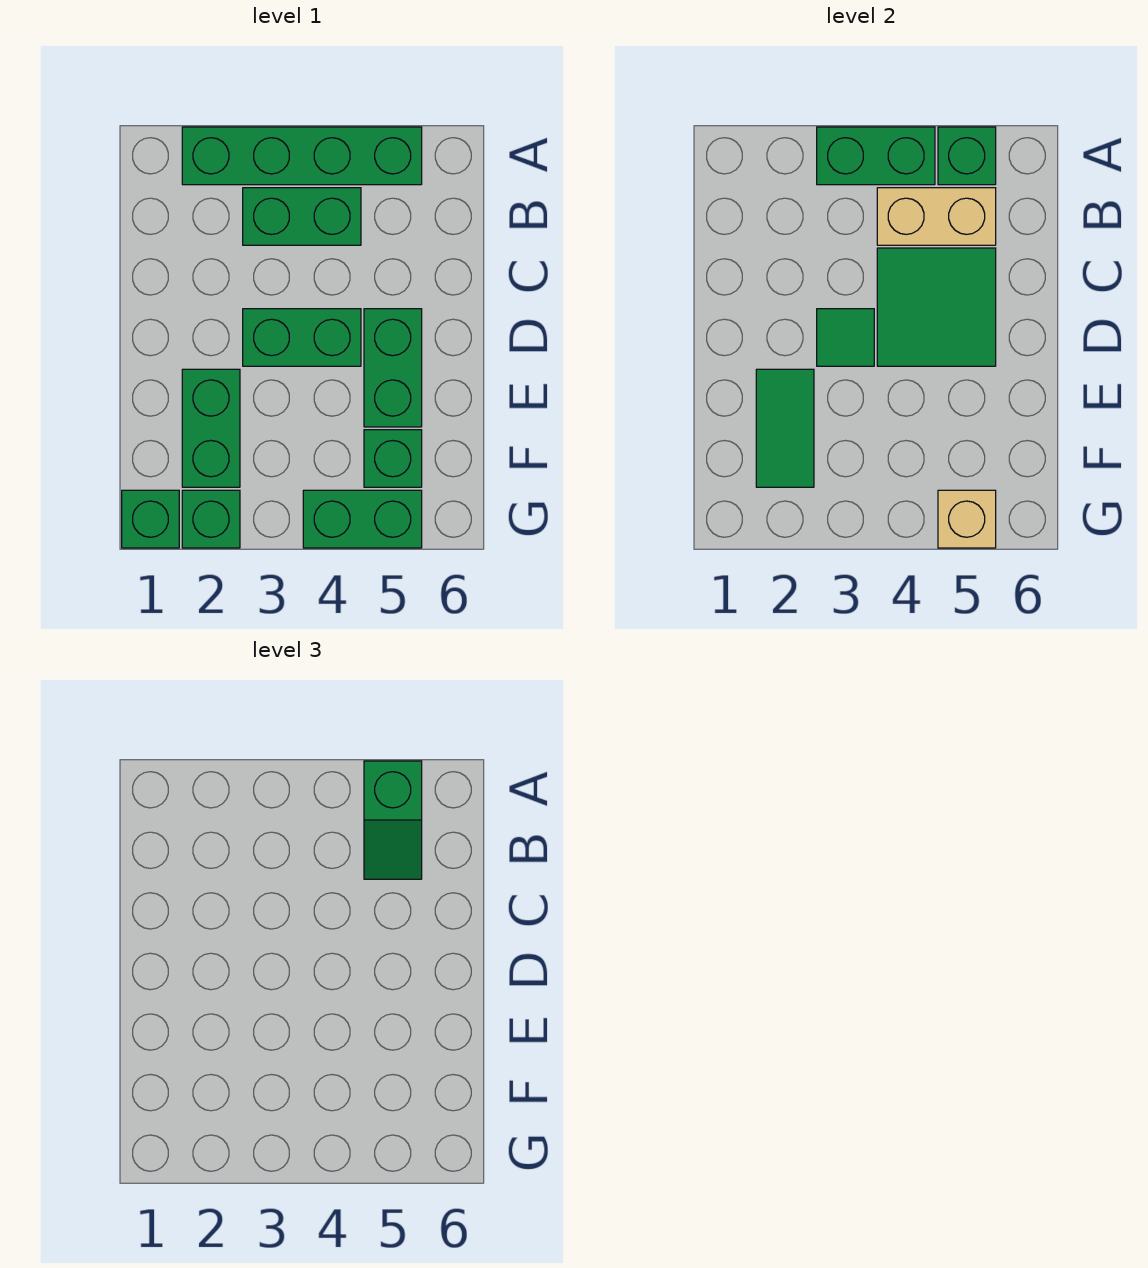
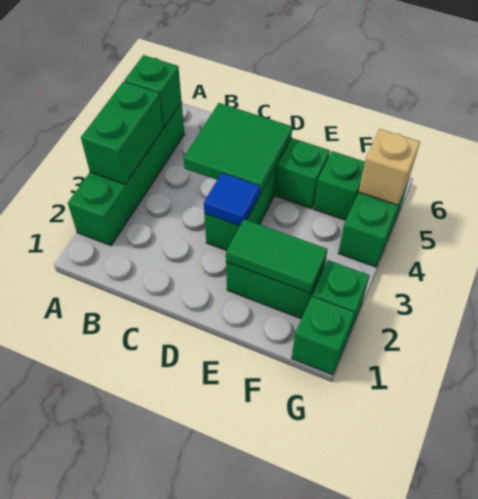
green slope A5:B5 level 3 top A -> none
green brick B3:B4 level 1 -> none
tan brick B4:B5 level 2 -> none
green tile D3 level 2 -> blue tile D3 level 2

